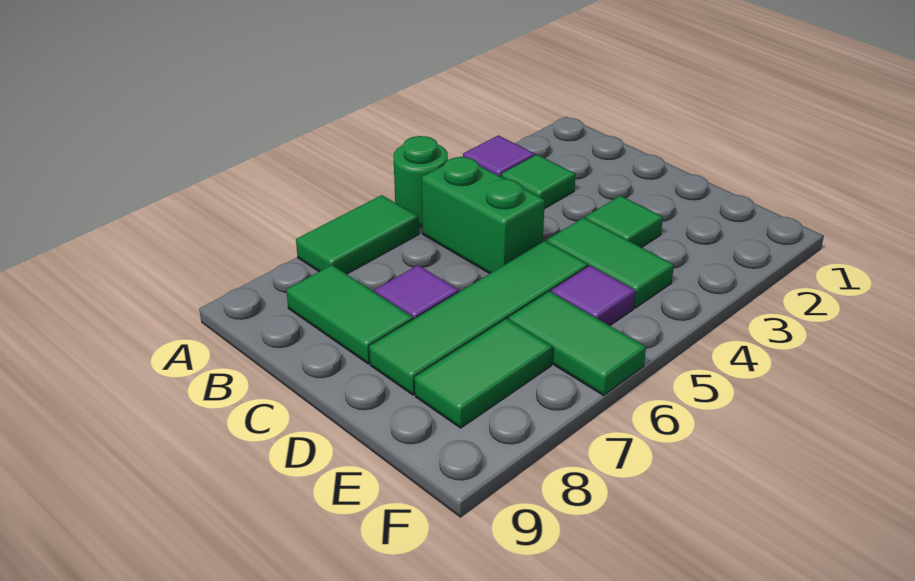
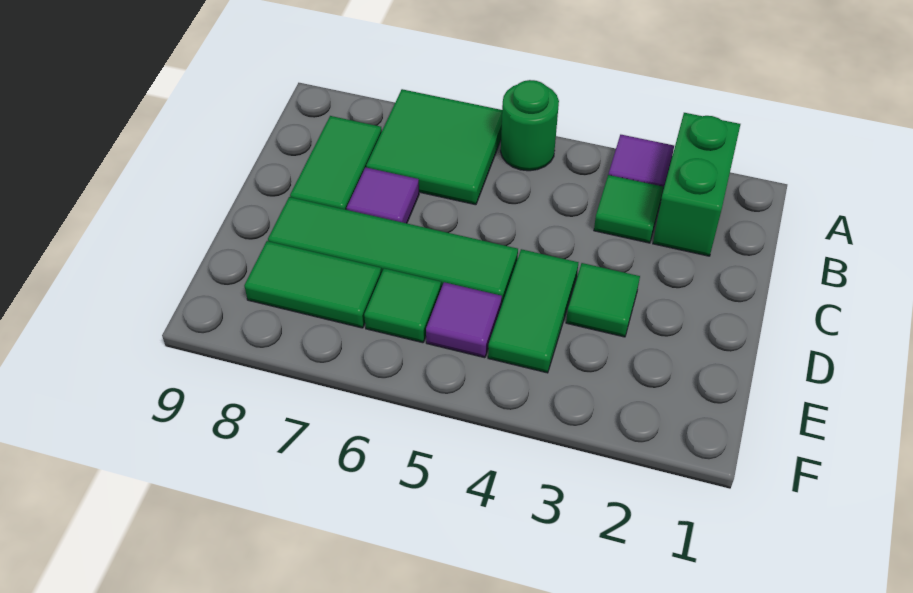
green tile A6:A7 level 1 -> green tile A6:B7 level 1
green brick B5:C5 level 1 -> green brick A2:B2 level 1
green tile E6:F6 level 1 -> green tile E6 level 1

